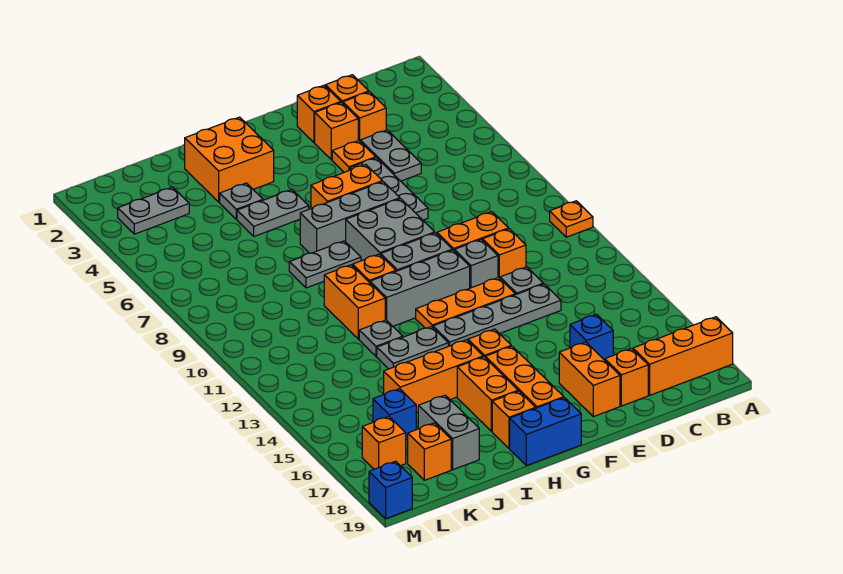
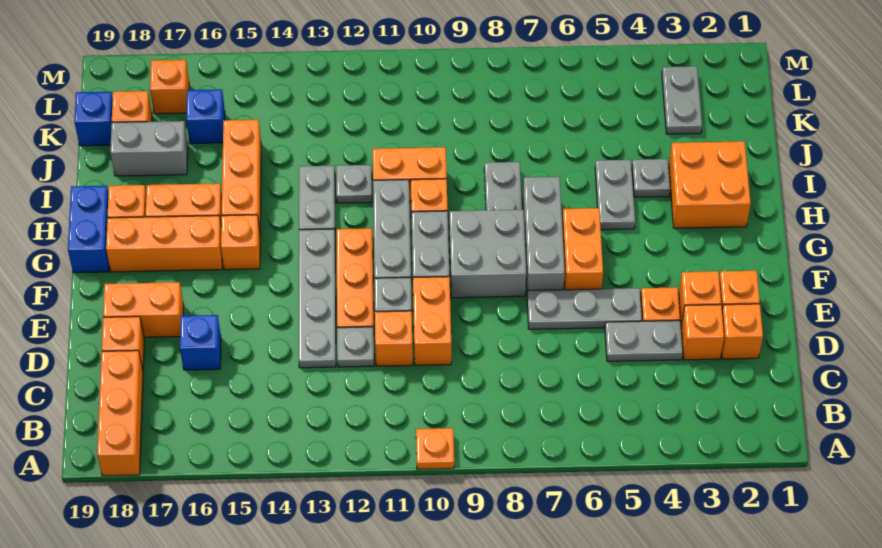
blue brick M19 level 1 -> blue brick K19 level 1

